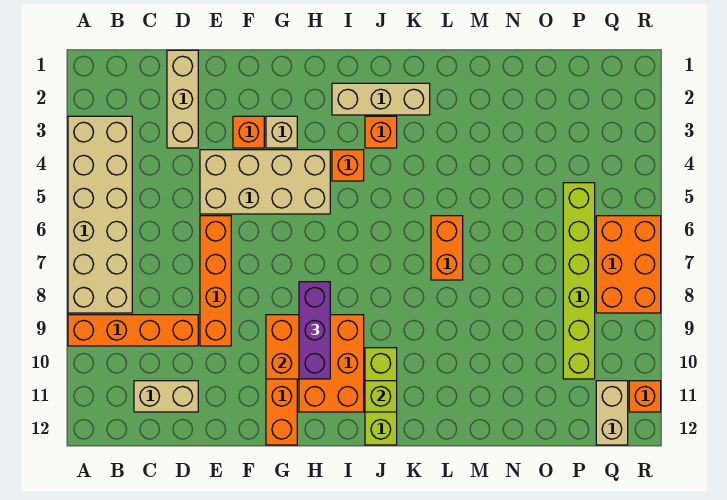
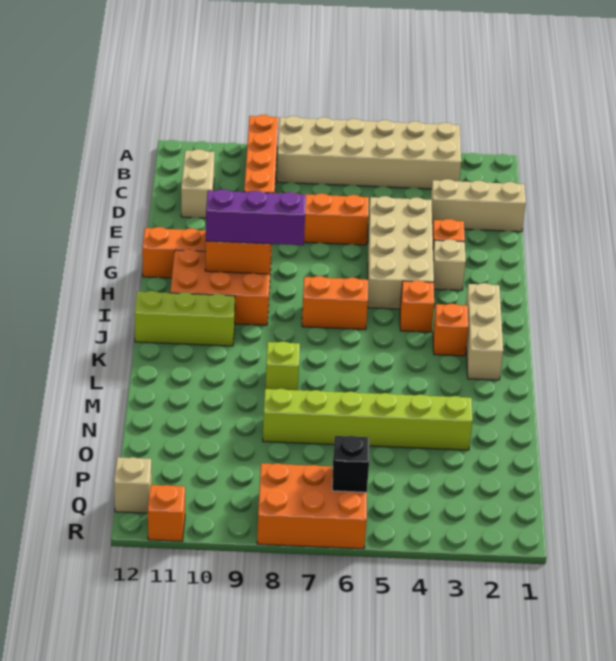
lime brick J11 level 2 -> lime brick L8 level 1
orange brick L6:L7 level 1 -> orange brick I6:I7 level 1
lime brick P5:P10 level 1 -> lime brick N3:N8 level 1
none -> black brick Q6 level 2
tan brick Q11:Q12 level 1 -> tan brick Q12 level 1

